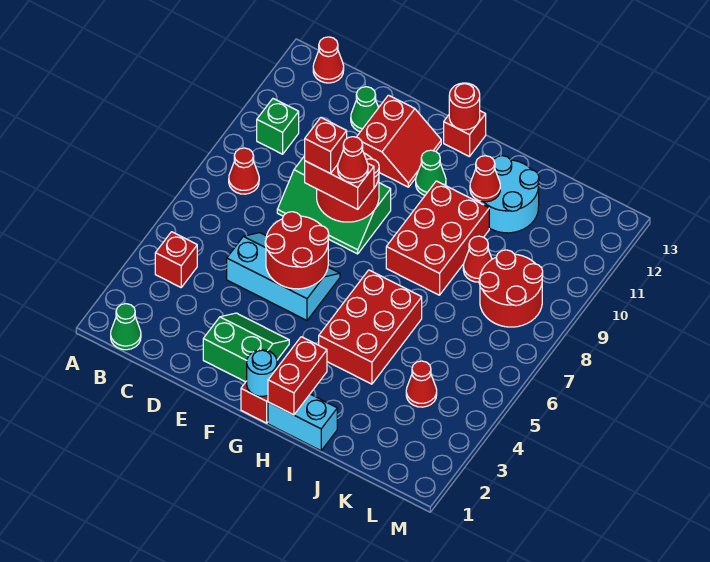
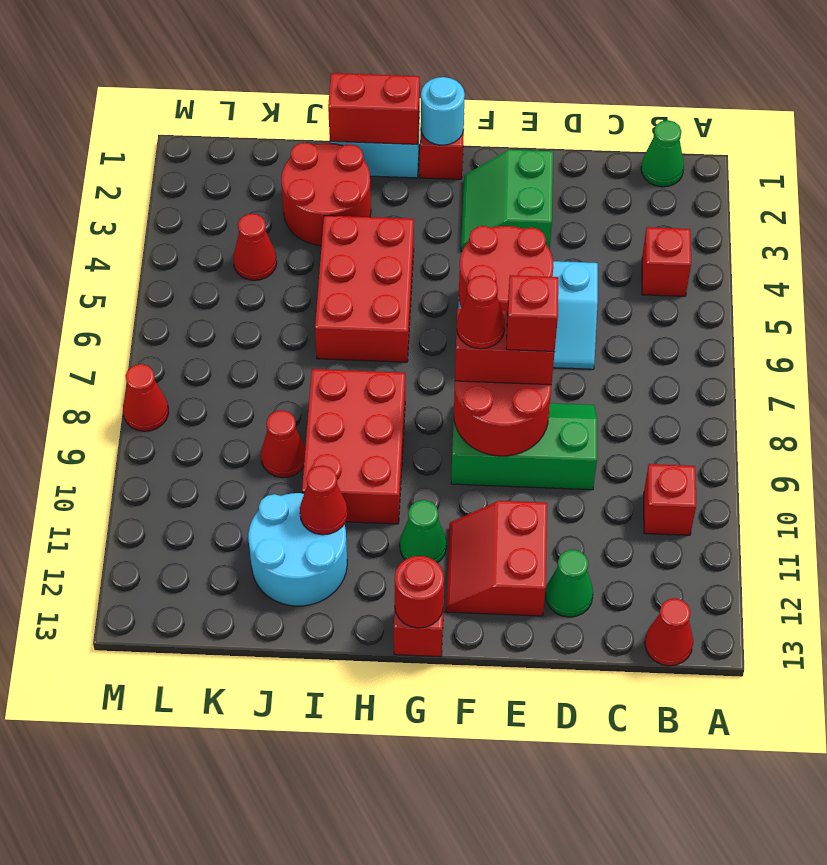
red cone B8 level 1 -> red cone M8 level 1
green brick B10 level 1 -> red brick B10 level 1
green slope E2:F3 level 1 top 2 -> green slope E2:F3 level 1 top E
red brick H1:H2 level 2 -> red brick H1:I1 level 2
red round brick K8:L9 level 1 -> red round brick I2:J3 level 1

